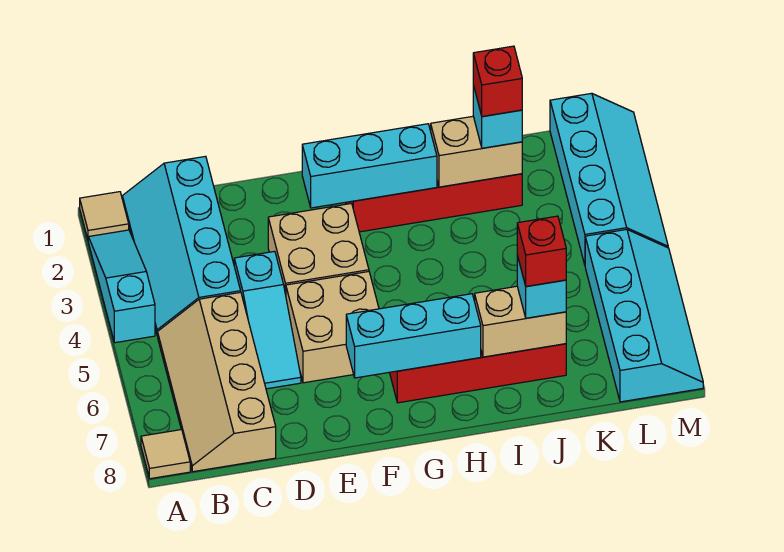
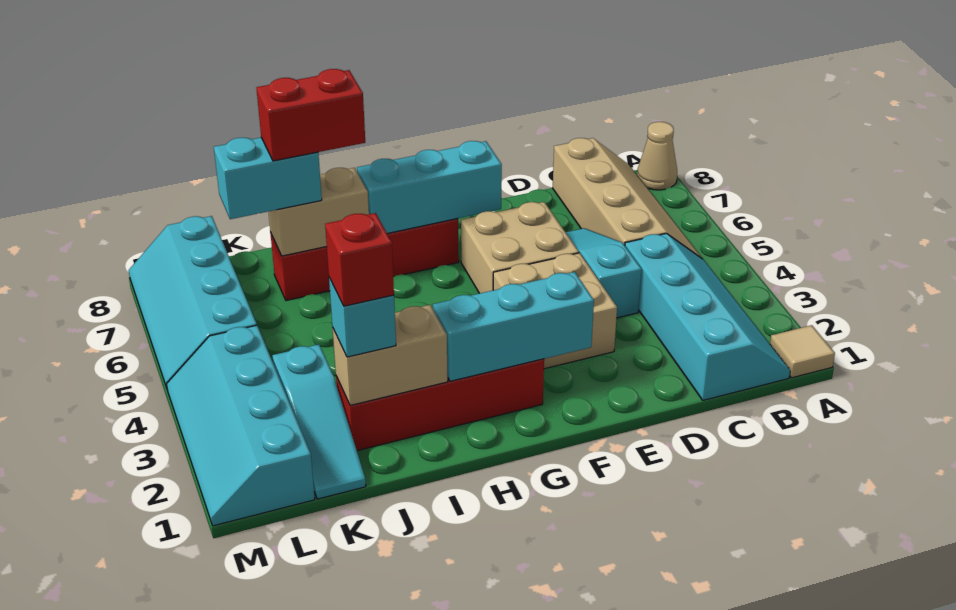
cyan slope A2:A4 level 1 top 4 -> cyan slope K1:K3 level 1 top 3
tan tile A8 level 1 -> tan cone A8 level 1
cyan brick J7 level 3 -> cyan brick J7:K7 level 3
red brick J7 level 4 -> red brick I7:J7 level 4

